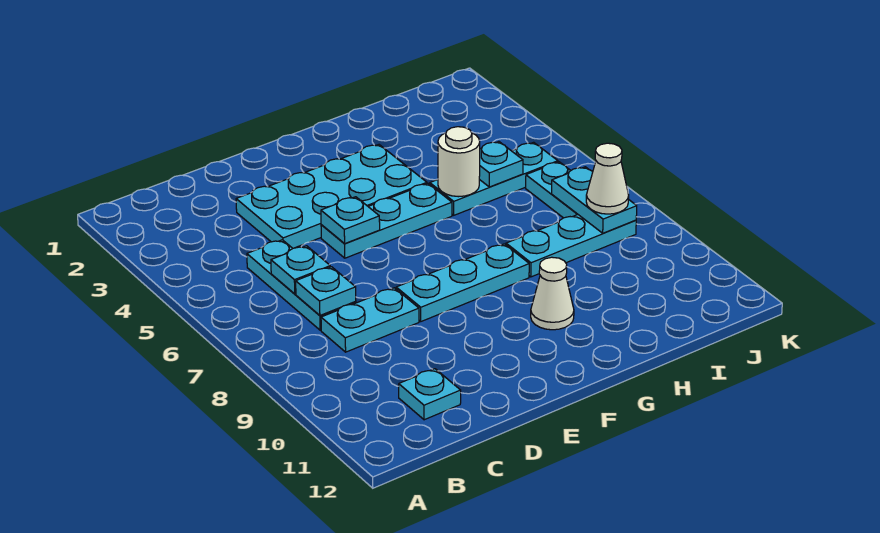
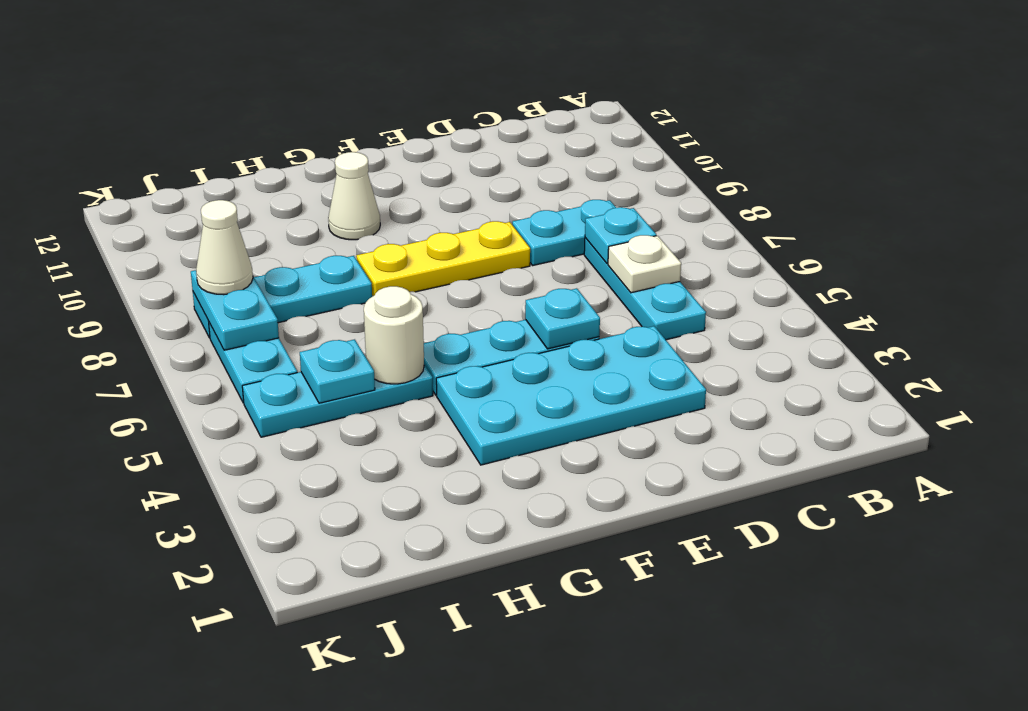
cyan plate C6 level 2 -> white plate C6 level 2
cyan plate C11 level 1 -> none
cyan plate E8:G8 level 1 -> yellow plate E8:G8 level 1

